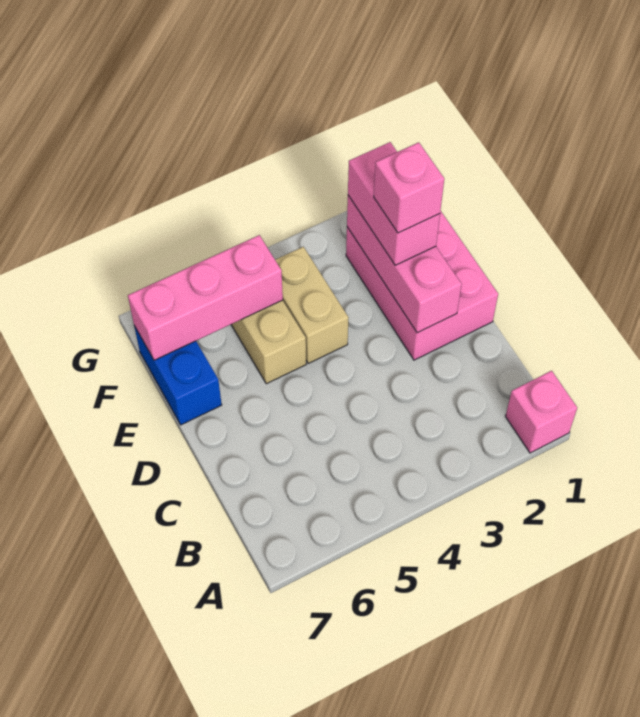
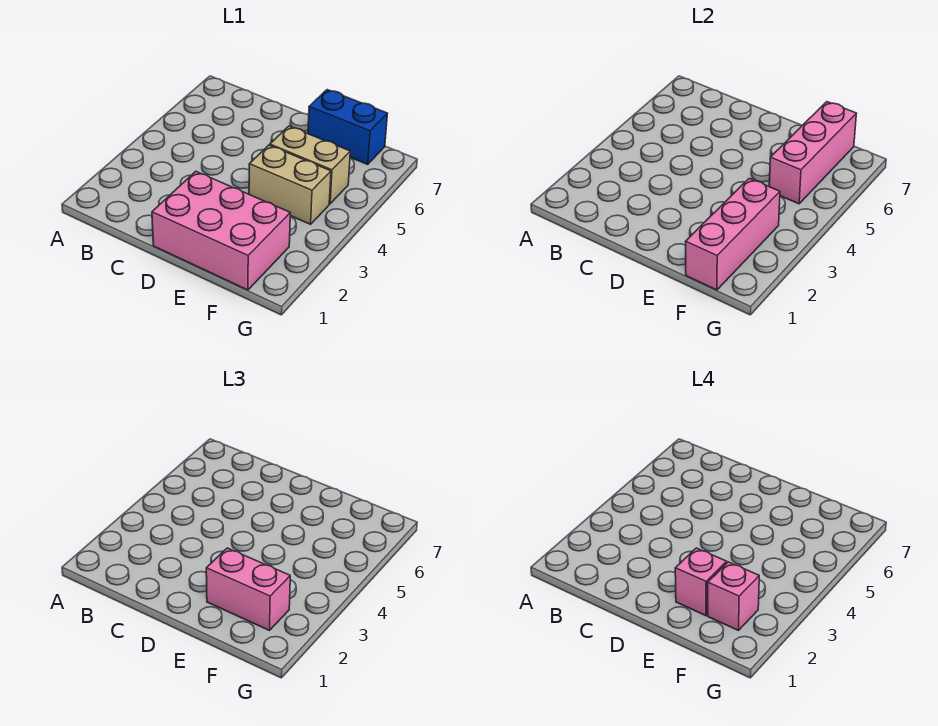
pink brick A1 level 1 -> pink brick F2 level 4
pink brick D2:F2 level 2 -> pink brick F1:F3 level 2

